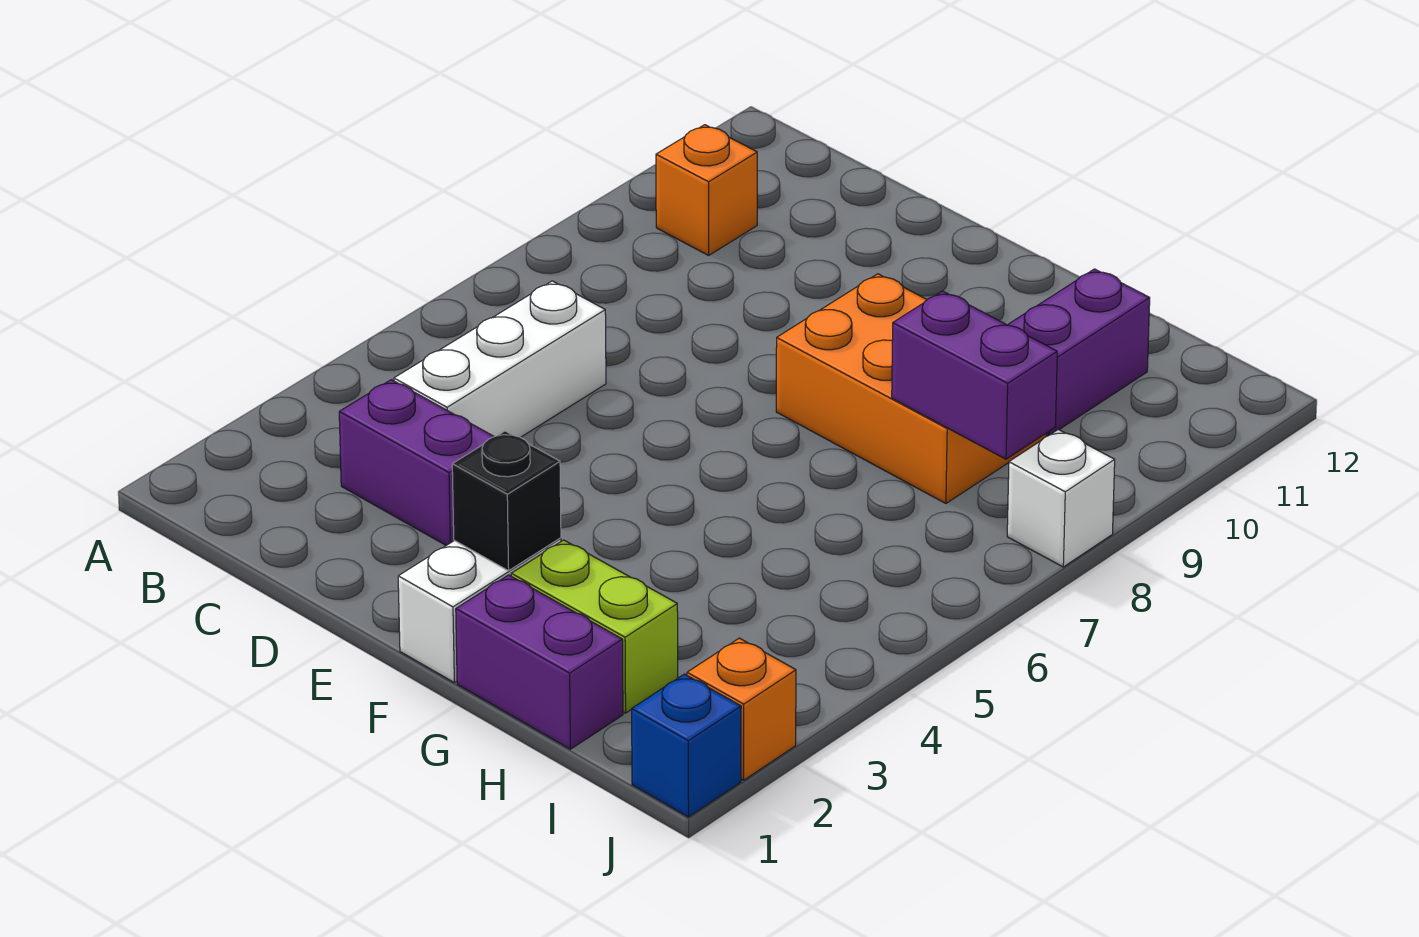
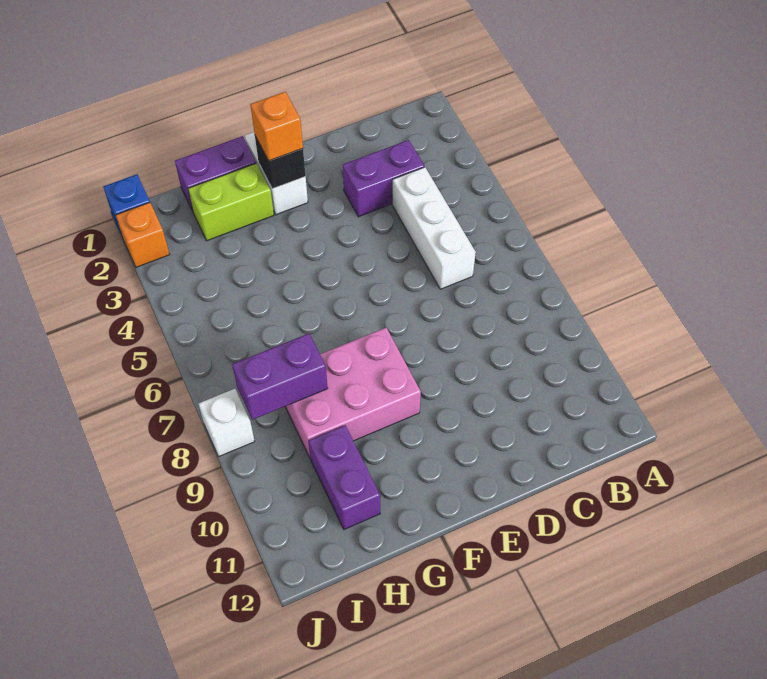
orange brick B10 level 1 -> orange brick F2 level 3
orange brick F8:H9 level 1 -> pink brick F8:H9 level 1

